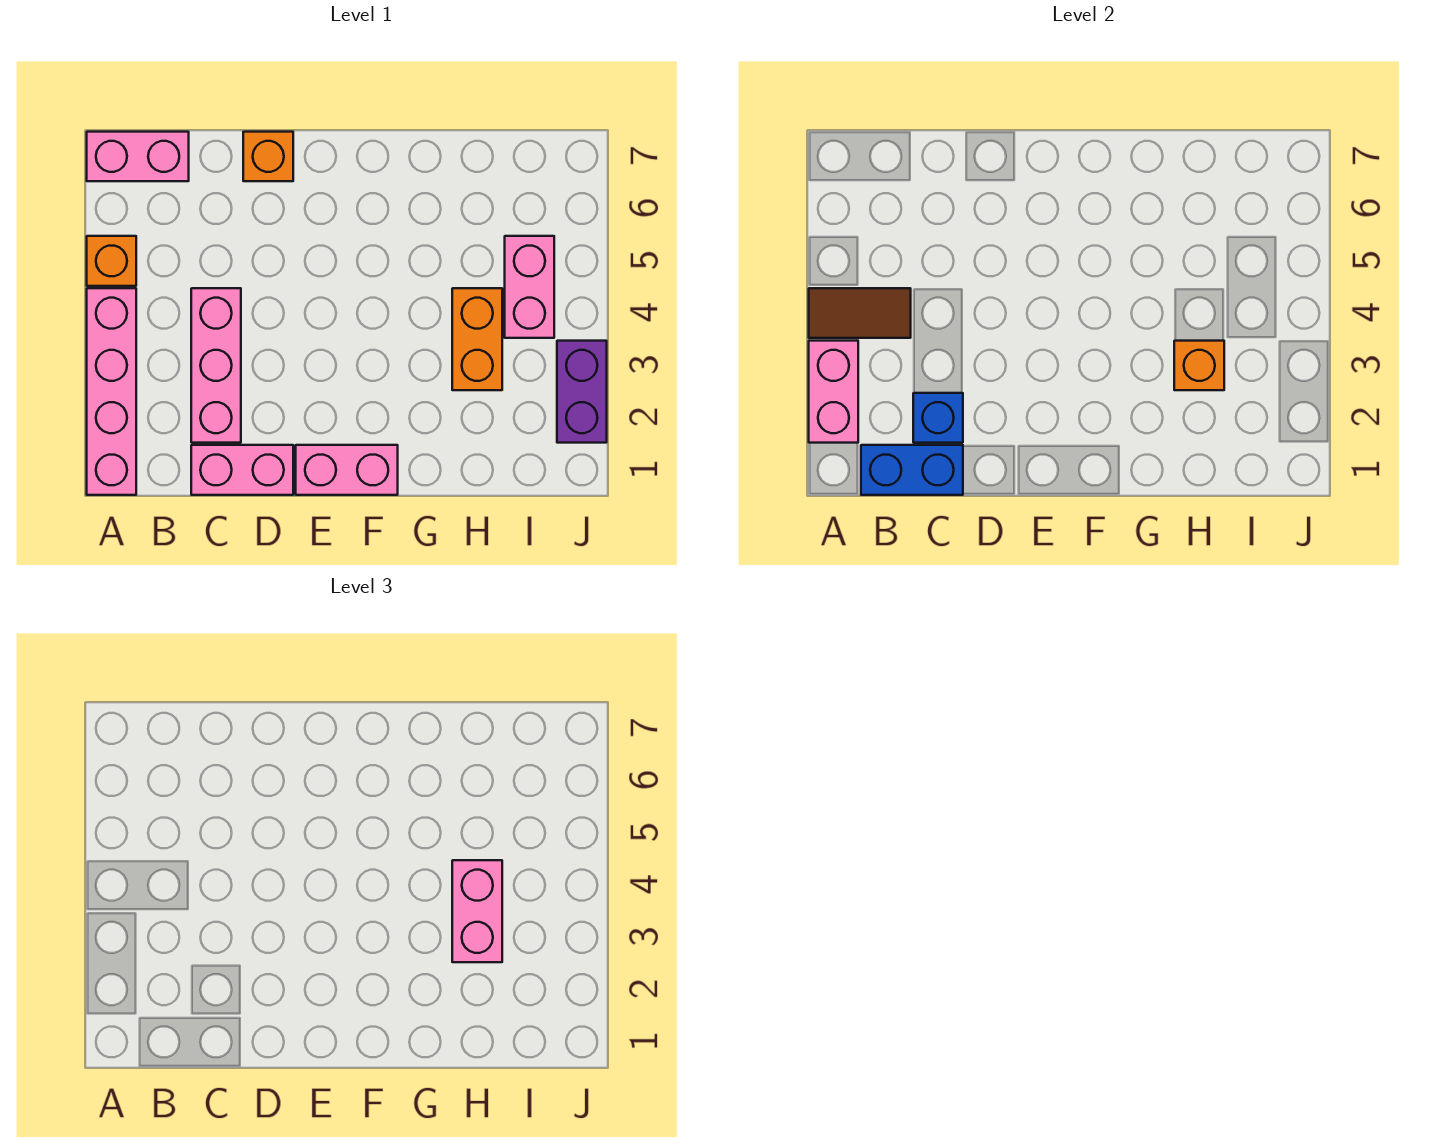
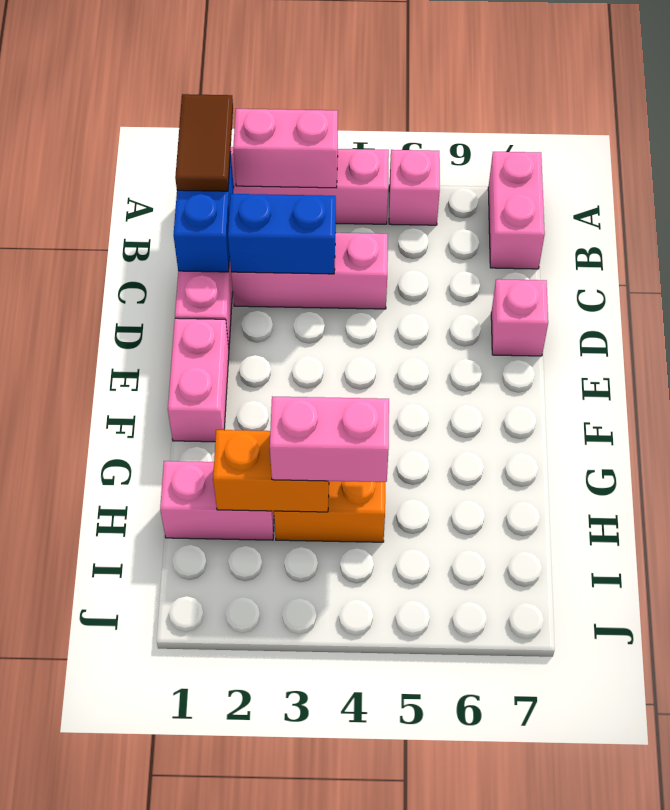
brown tile A4:B4 level 2 -> brown tile A1:B1 level 3
orange brick A5 level 1 -> pink brick A5 level 1
blue brick C2 level 2 -> blue brick C2:C3 level 2
orange brick D7 level 1 -> pink brick D7 level 1
orange brick H3 level 2 -> orange brick H2:H3 level 2
pink brick I4:I5 level 1 -> pink brick H1:H2 level 1
purple brick J2:J3 level 1 -> none

